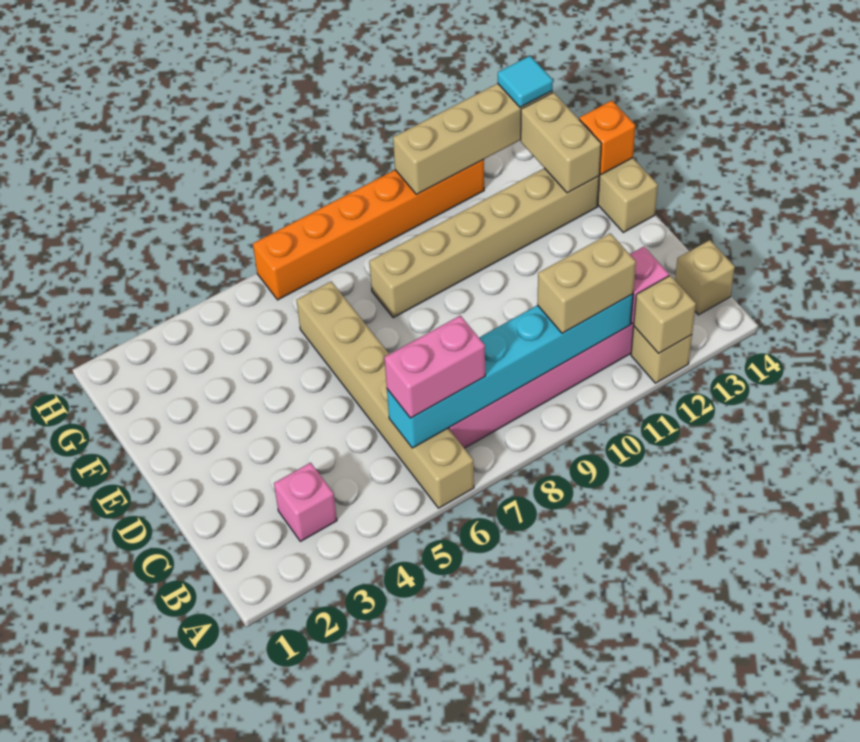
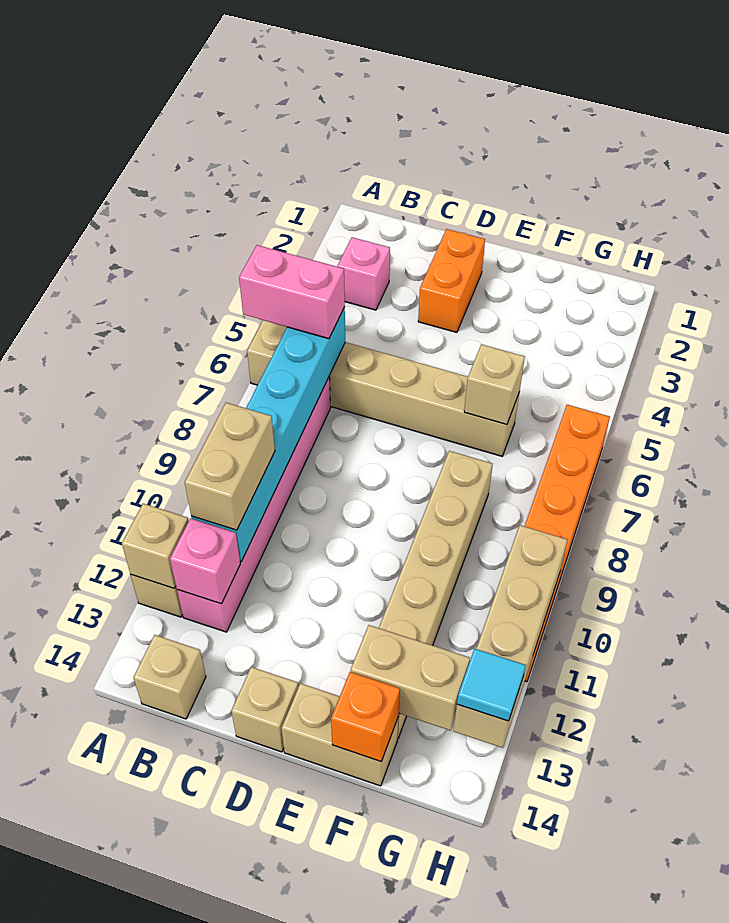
pink brick B6:B7 level 3 -> pink brick A6:B6 level 3
none -> orange brick D2:D3 level 1
none -> tan brick D14 level 1
none -> tan brick F6 level 2

